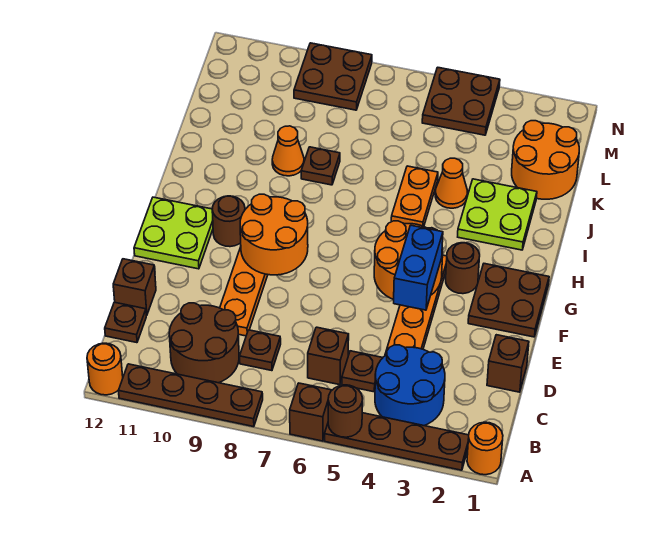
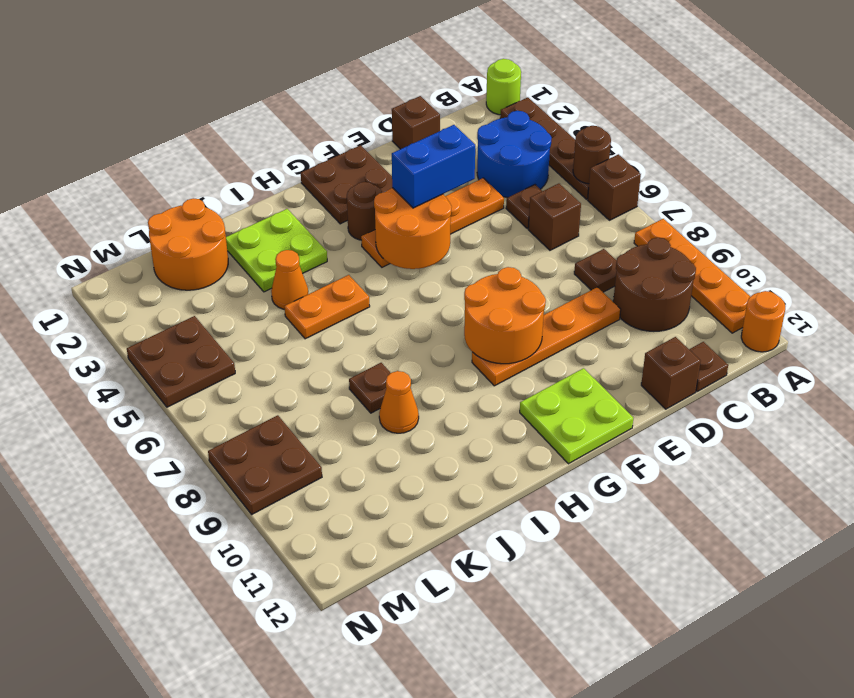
orange round brick A1 level 1 -> lime round brick A1 level 1
brown plate A8:A11 level 1 -> orange plate A8:A11 level 1
brown round brick G10 level 1 -> none

